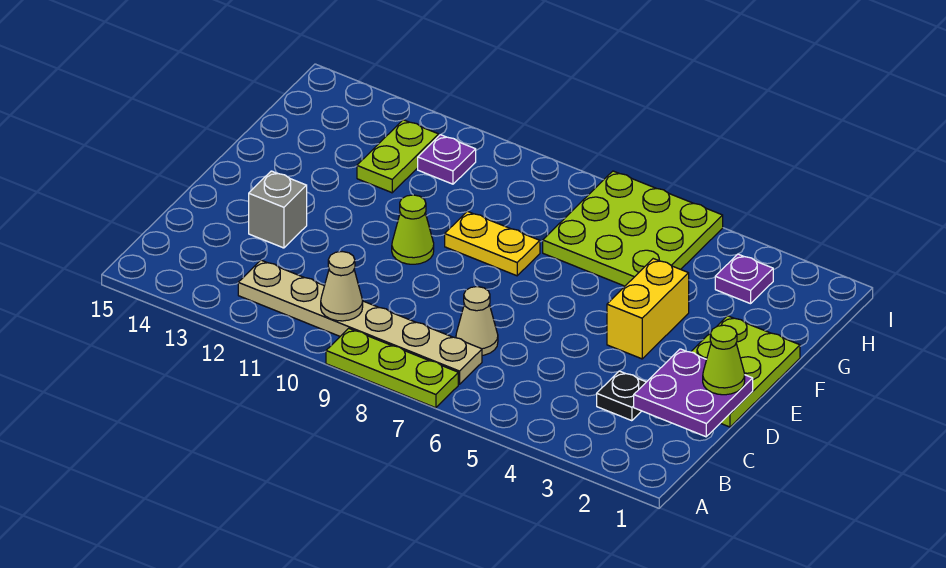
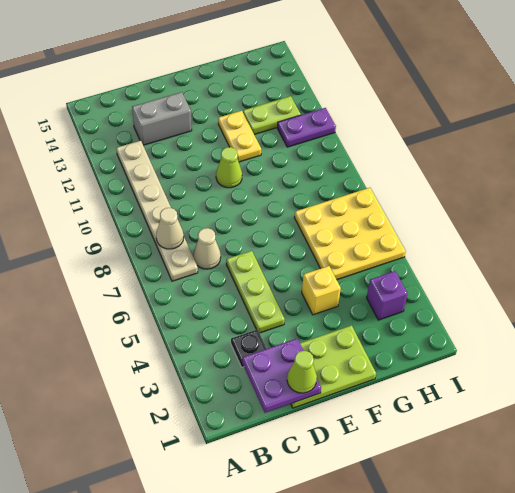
lime plate A7:A9 level 1 -> lime plate D4:D6 level 1
tan cone B10 level 2 -> tan cone B8 level 2
grey brick D13 level 1 -> grey brick C13:D13 level 1
yellow brick E4:F4 level 1 -> yellow brick F4 level 1
yellow plate F8:F9 level 1 -> yellow plate F11:F12 level 1
lime plate G5:I7 level 1 -> yellow plate G5:I7 level 1
purple plate H3 level 1 -> purple brick H3 level 1
purple plate H11 level 1 -> purple plate H11:I11 level 1

